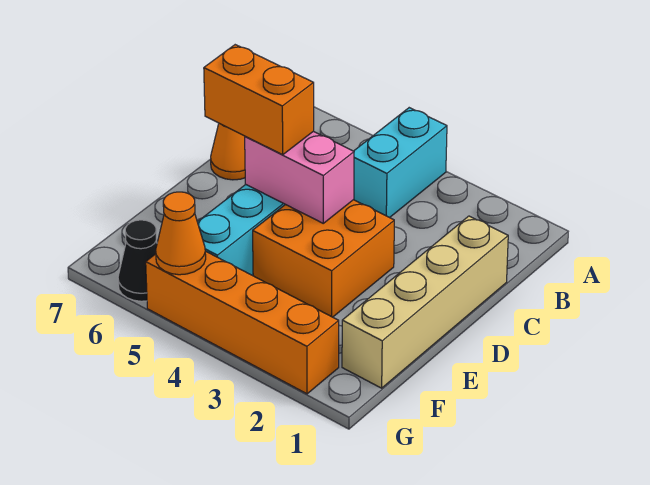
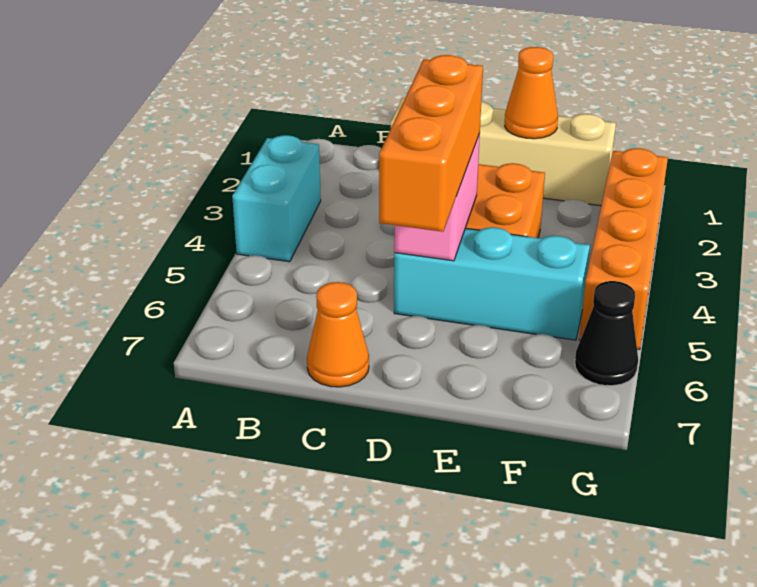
cyan brick A4:B4 level 1 -> cyan brick A3:A4 level 1
orange brick D5:D6 level 3 -> orange brick D4:D6 level 3
orange cone G5 level 2 -> orange cone E1 level 2

